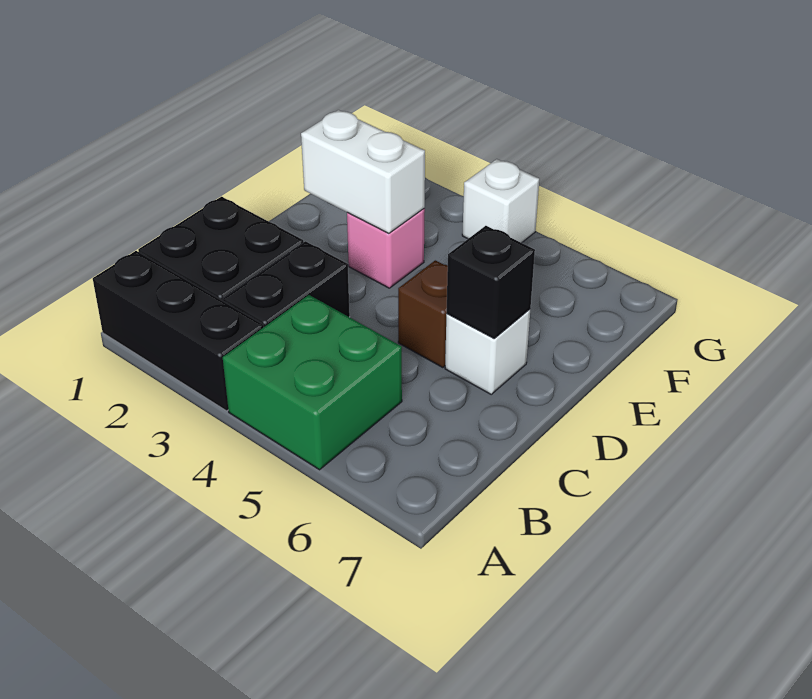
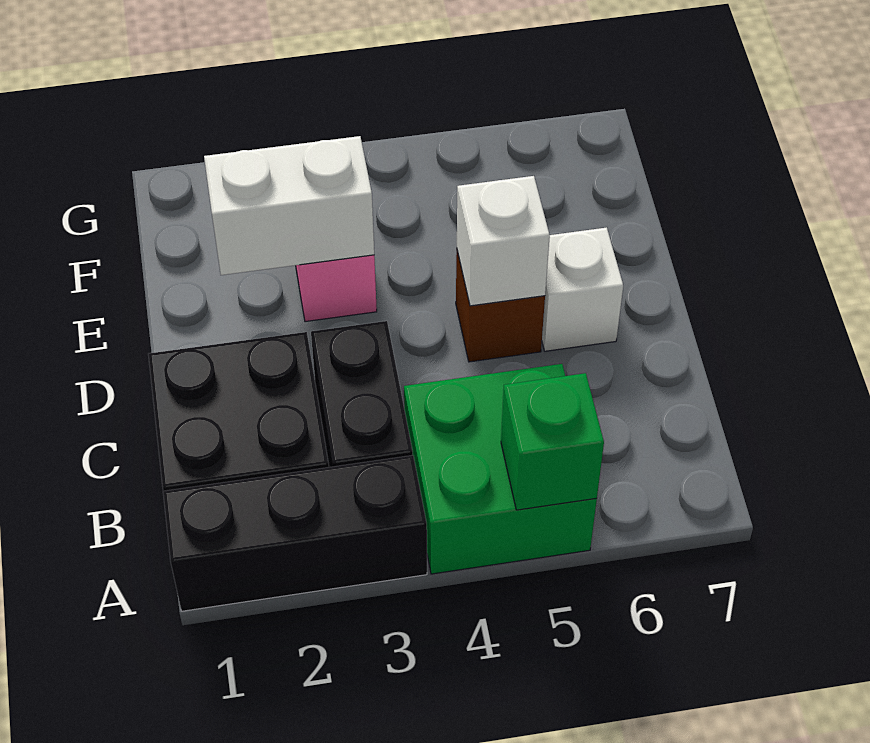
none -> green brick A5 level 2
black brick D6 level 2 -> none
white brick G4 level 1 -> white brick D5 level 2

